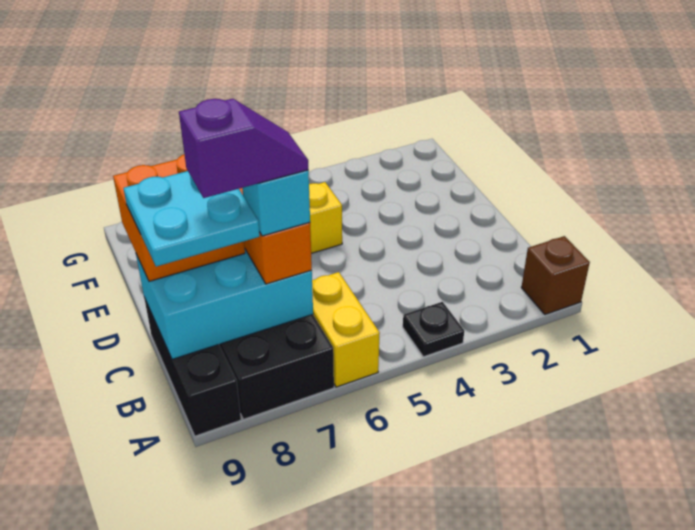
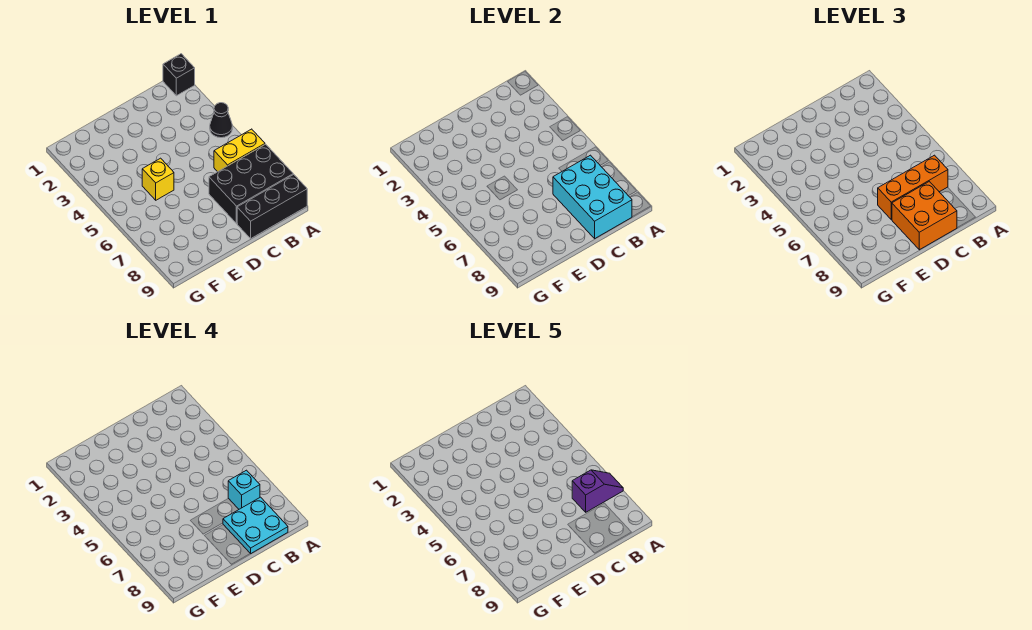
brown brick A1 level 1 -> black brick A1 level 1
black plate A4 level 1 -> black cone A4 level 1
purple slope B7:B8 level 5 top 8 -> purple slope A7:B7 level 5 top B

